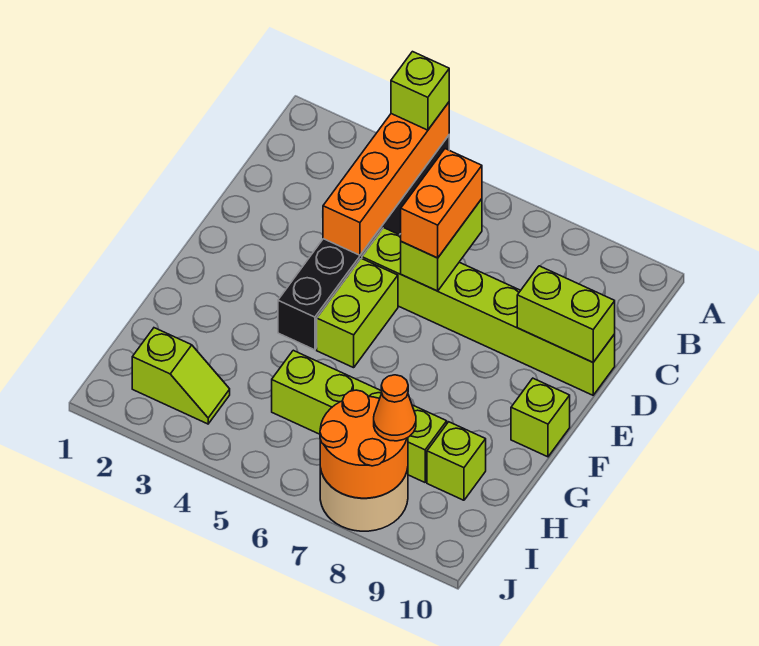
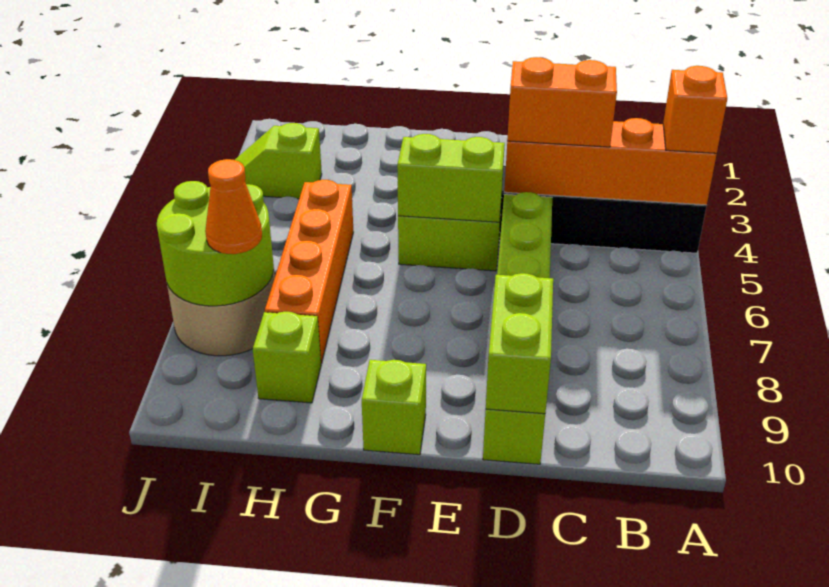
lime brick A4 level 3 -> orange brick A4 level 3
lime brick C6:D6 level 2 -> lime brick E5:F5 level 2
orange brick C6:D6 level 3 -> orange brick C4:D4 level 3
lime brick H5:H8 level 1 -> orange brick H5:H8 level 1
lime slope I2:I3 level 1 top 2 -> lime slope I3:J3 level 1 top I
orange round brick I7:J8 level 2 -> lime round brick I7:J8 level 2

